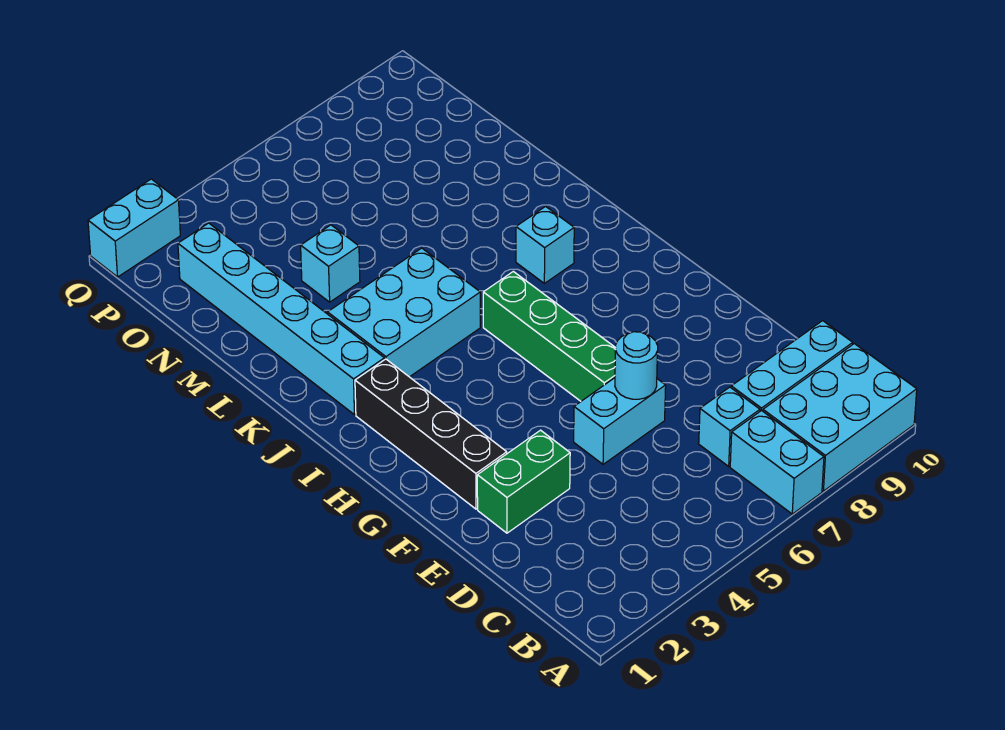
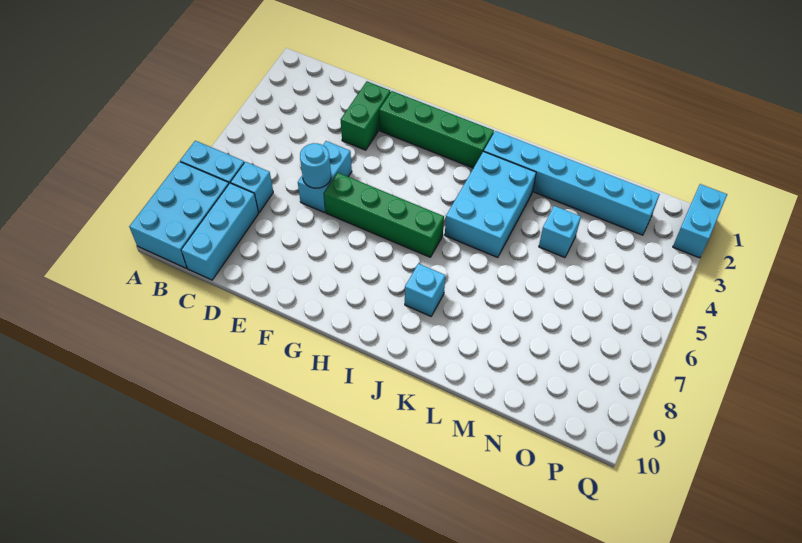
black brick F2:I2 level 1 -> green brick F2:I2 level 1

